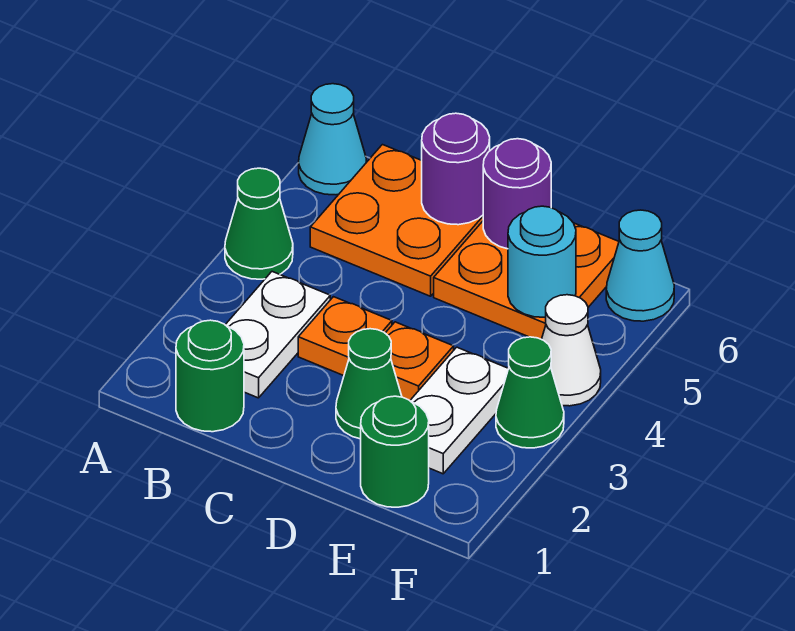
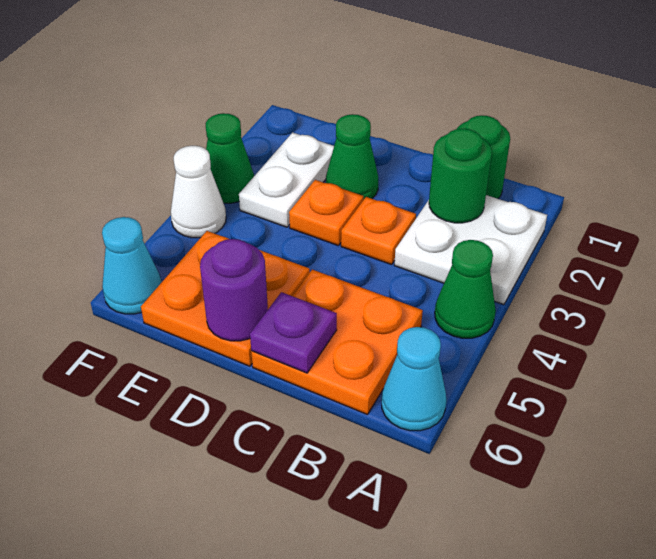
white plate B2:B3 level 1 -> white plate A2:B3 level 1
purple round brick C6 level 2 -> purple plate C6 level 2
green round brick E1 level 1 -> green round brick B2 level 2
cyan round brick E5 level 2 -> none

